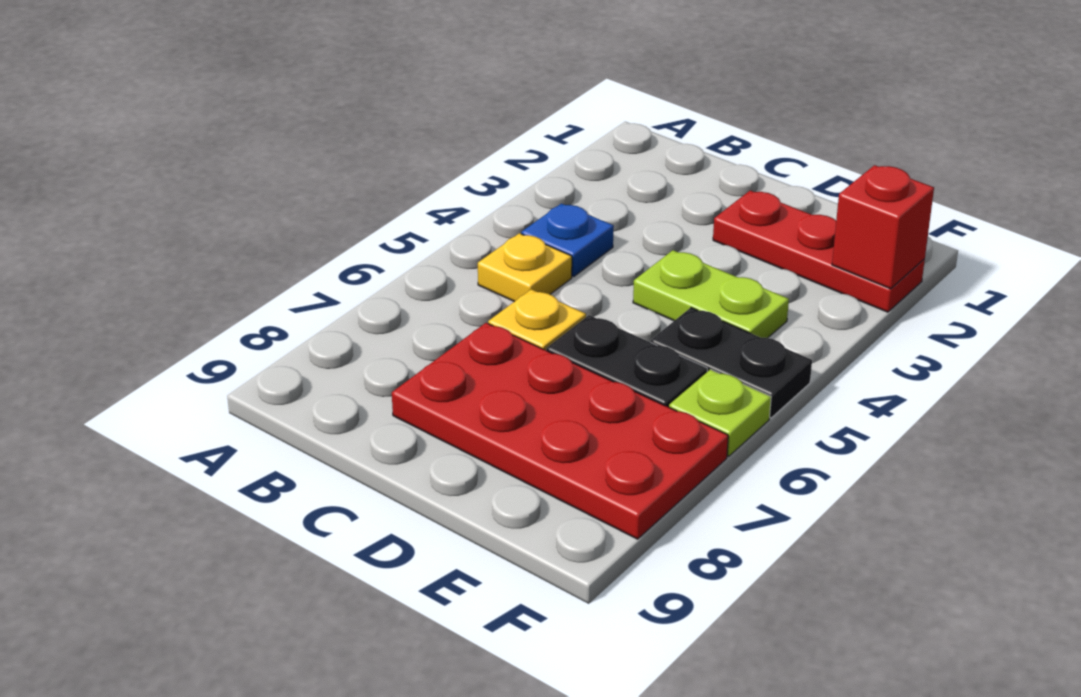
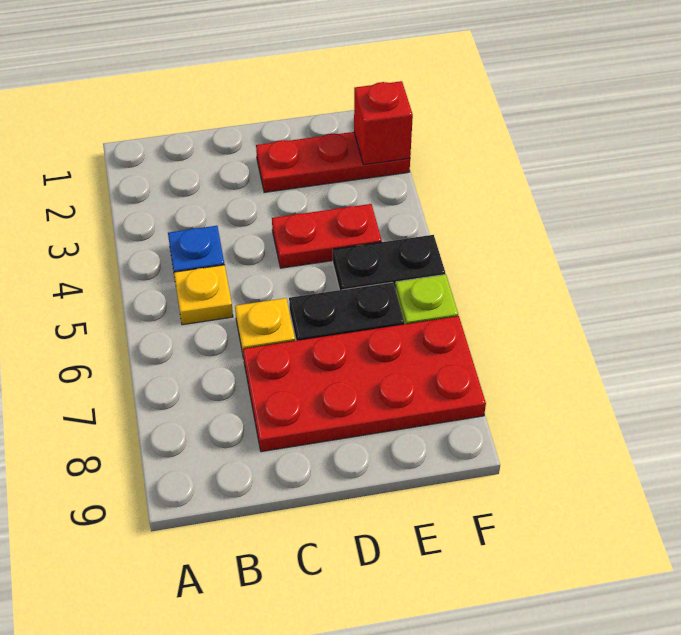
lime plate D4:E4 level 1 -> red plate D4:E4 level 1

